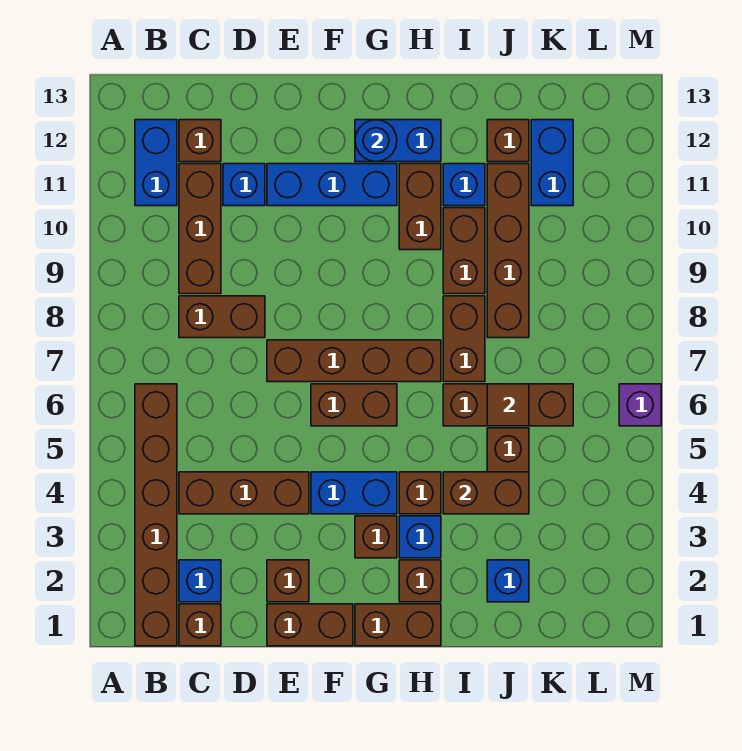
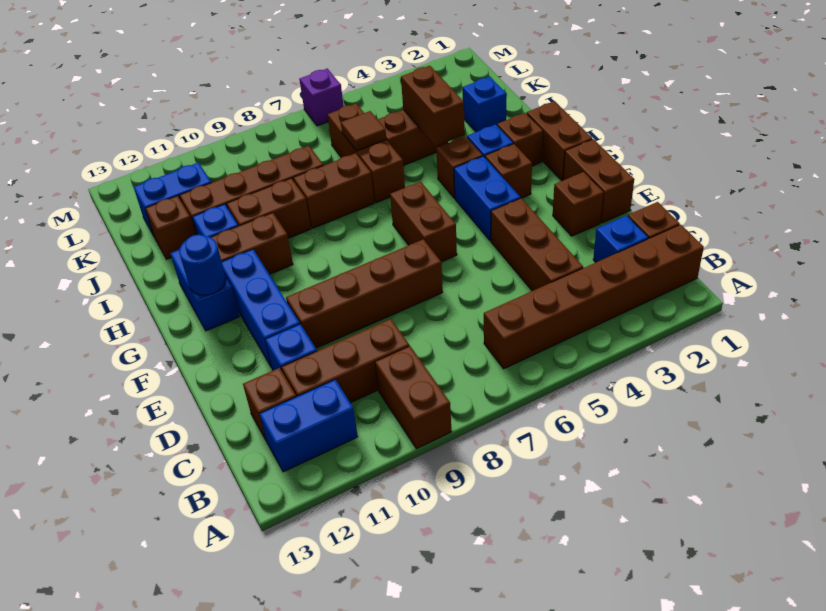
brown brick C8:D8 level 1 -> brown brick A9:B9 level 1
brown brick E7:H7 level 1 -> brown brick E7:E10 level 1

